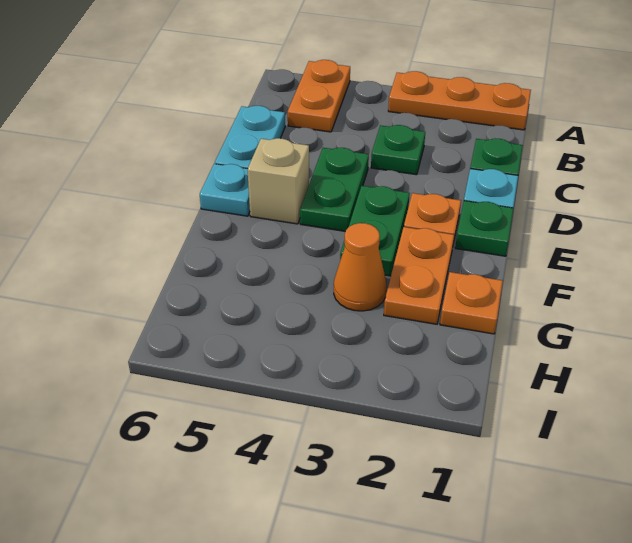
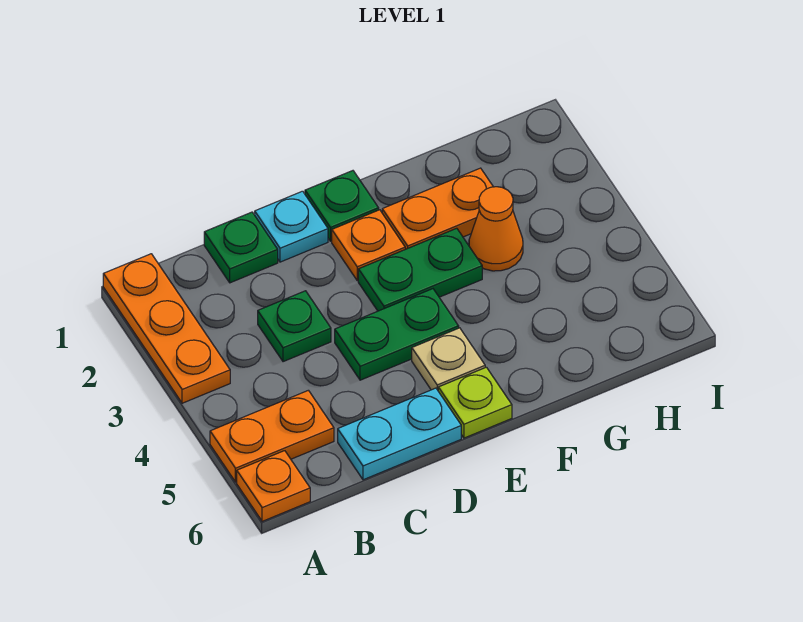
tan brick E5 level 1 -> tan plate E5 level 1
cyan plate E6 level 1 -> lime plate E6 level 1
orange plate G1 level 1 -> orange plate A6 level 1

